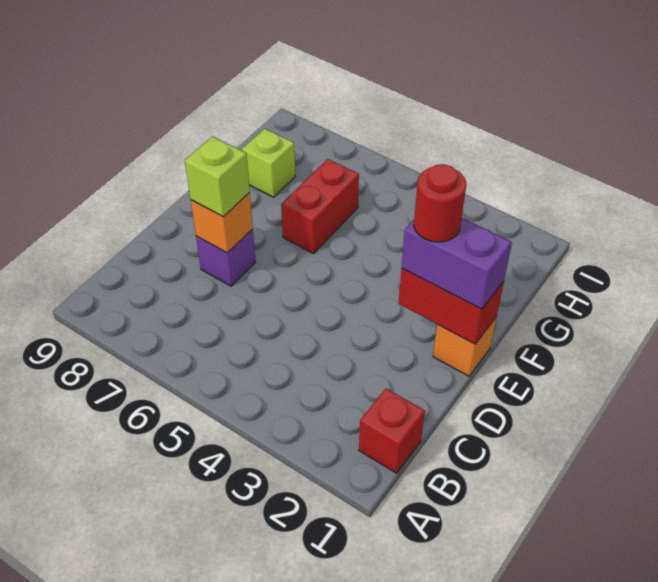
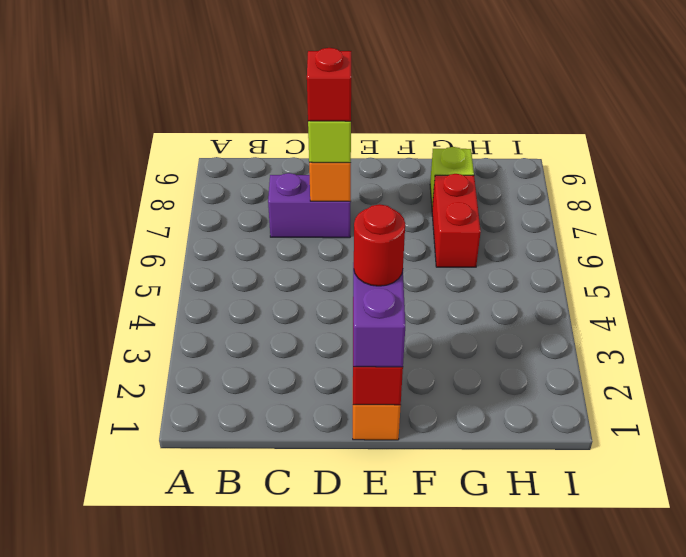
red brick B1 level 1 -> red brick D7 level 4
purple brick D7 level 1 -> purple brick C7:D7 level 1
red brick F6:G6 level 1 -> red brick G6:G7 level 1

